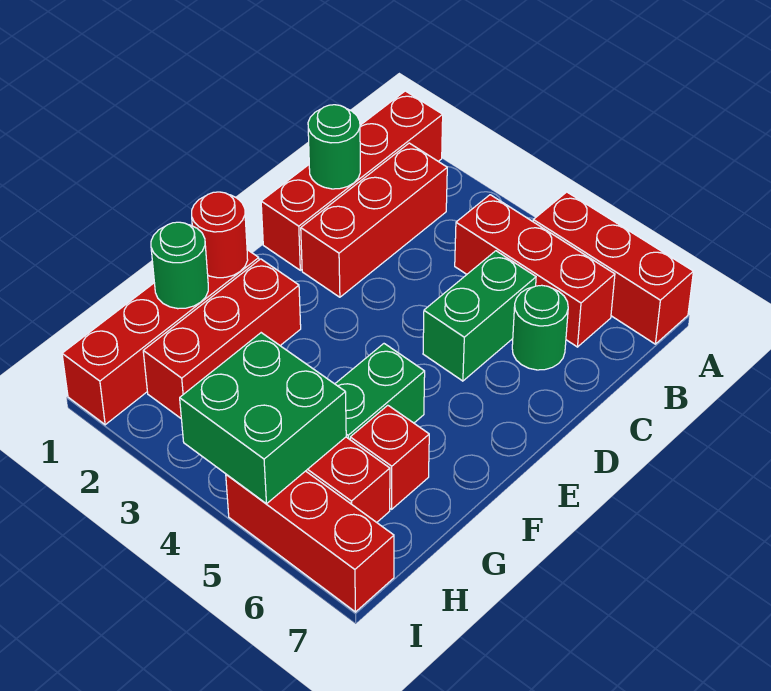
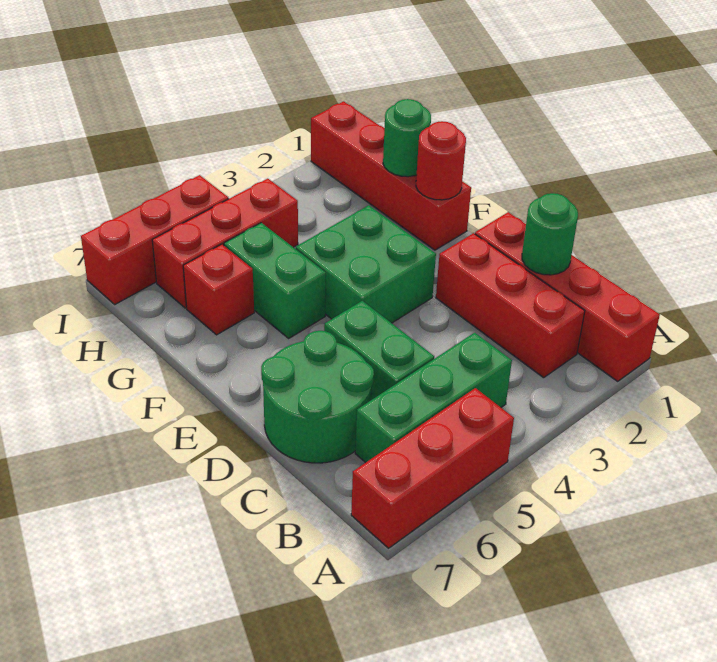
red brick B4:B6 level 1 -> green brick B4:B6 level 1
green round brick C6 level 1 -> green round brick C6:D7 level 1
red brick F2:H2 level 1 -> none
green brick H4:I5 level 2 -> green brick E3:F4 level 1

